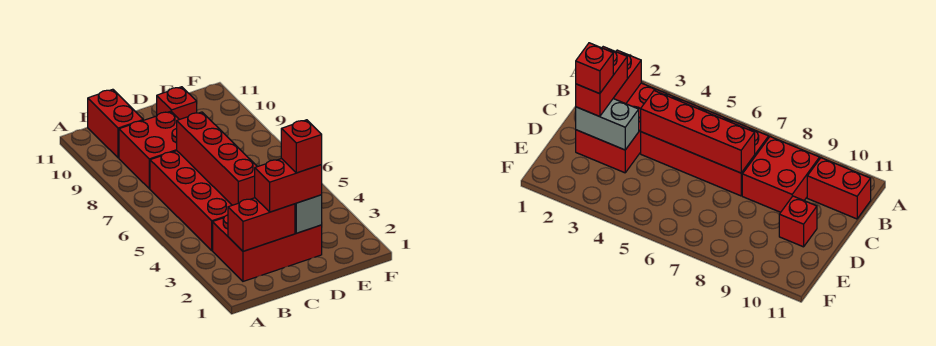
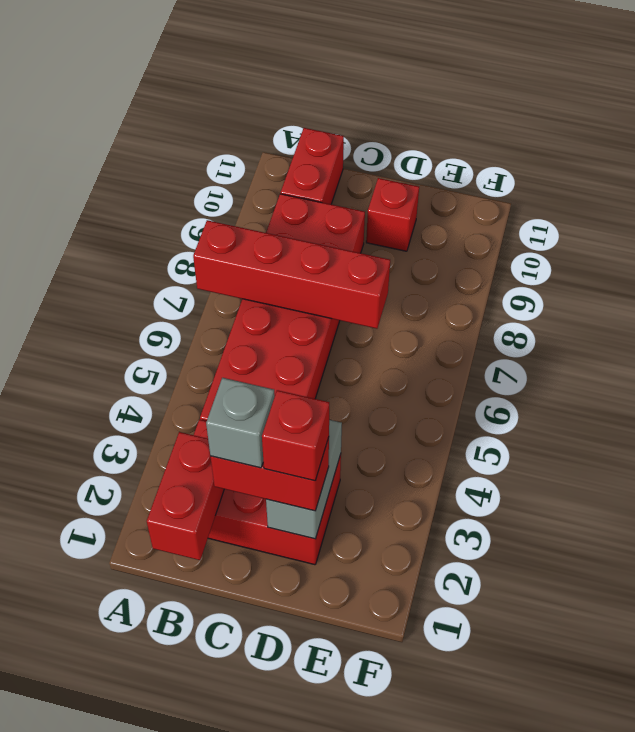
red brick B2:C2 level 2 -> red brick B1:B2 level 2
none -> grey brick C2 level 4
red brick C4:C7 level 2 -> red brick A7:D7 level 2

